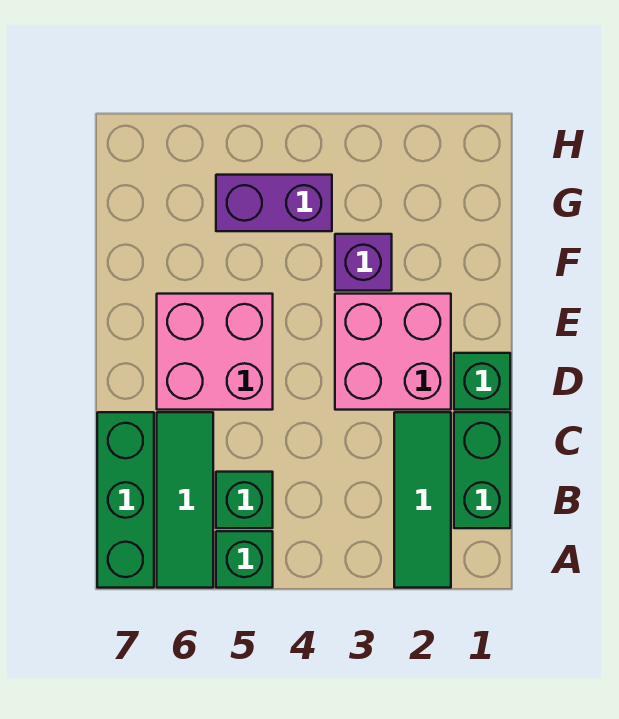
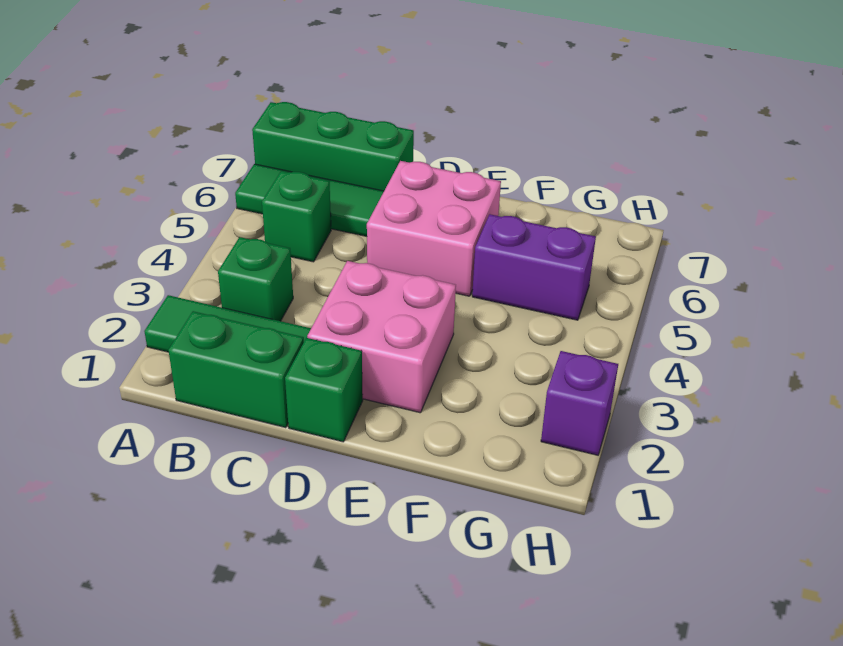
green brick A5 level 1 -> green brick B3 level 1
purple brick F3 level 1 -> purple brick H2 level 1
purple brick G4:G5 level 1 -> purple brick F5:G5 level 1

